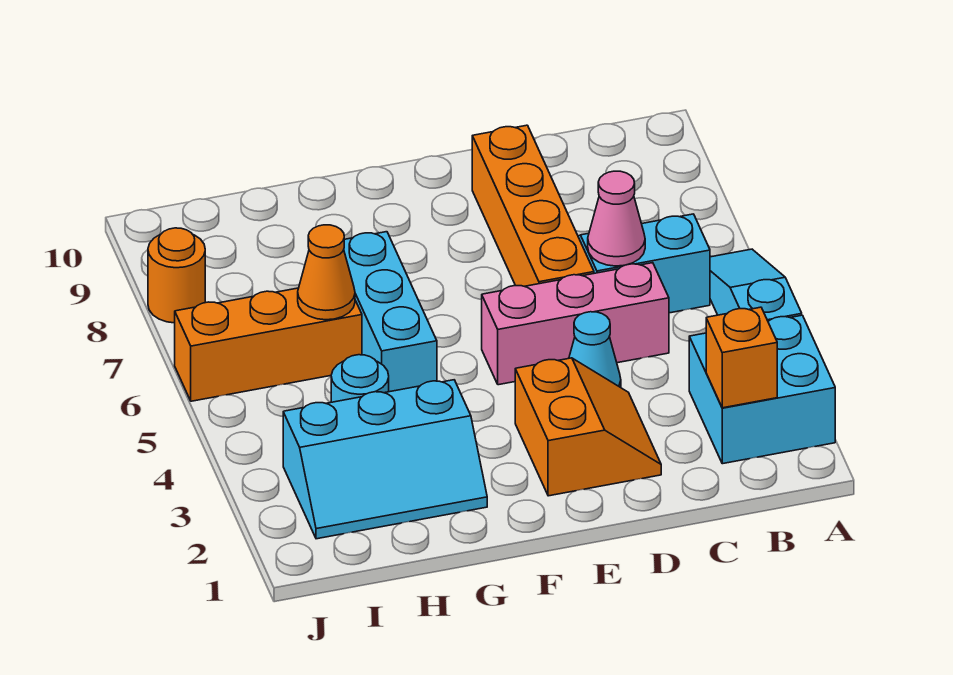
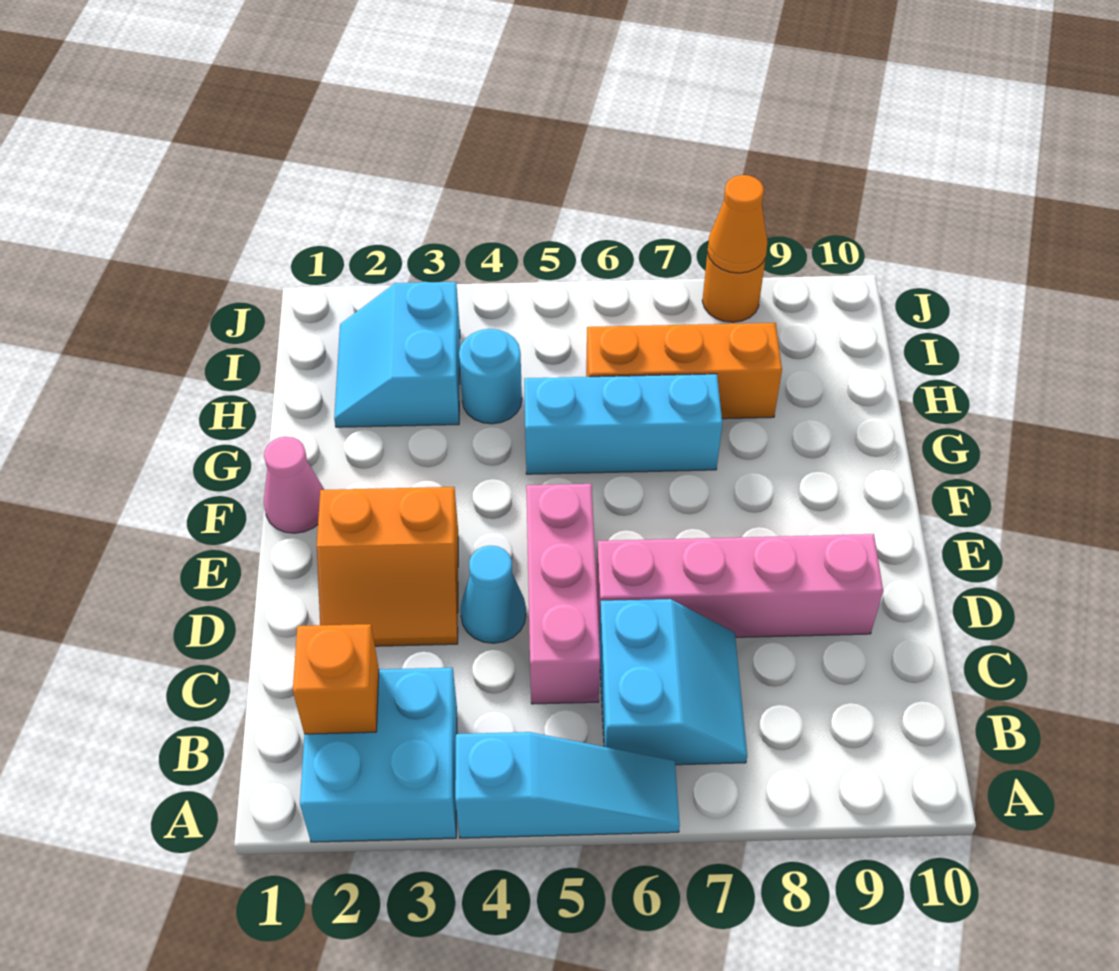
pink cone C6 level 2 -> pink cone F1 level 1
orange brick D6:D9 level 1 -> pink brick D6:D9 level 1
cyan slope G2:I3 level 1 top 3 -> cyan slope H2:I3 level 1 top 3
orange brick H6:J6 level 1 -> orange brick H6:H8 level 1
orange cone H6 level 2 -> orange cone J8 level 2

